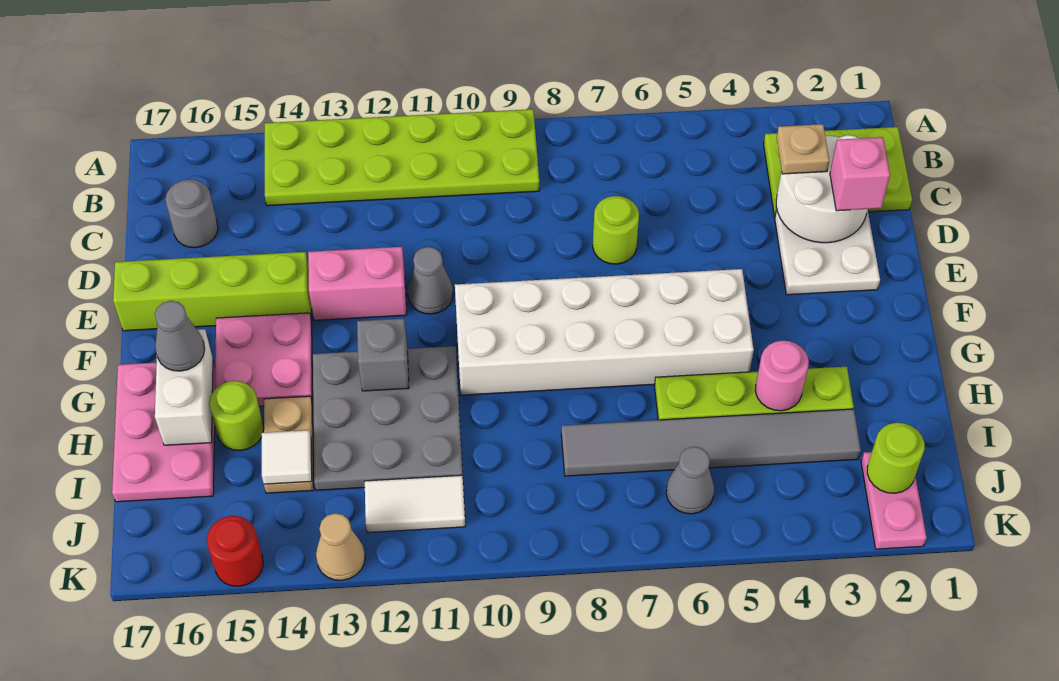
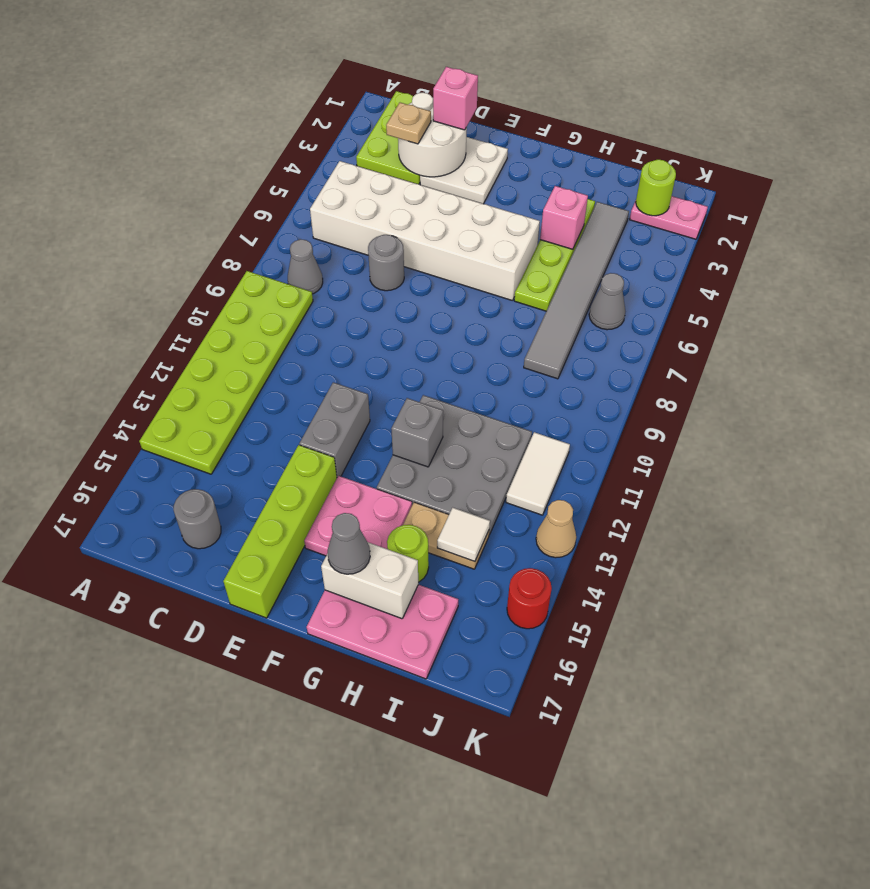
lime round brick D7 level 1 -> grey round brick D7 level 1
grey cone E11 level 1 -> grey cone B8 level 1
pink brick E12:E13 level 1 -> grey brick E12:E13 level 1
white brick F5:G10 level 1 -> white brick B5:G6 level 1
pink round brick H4 level 2 -> pink brick H4 level 2

